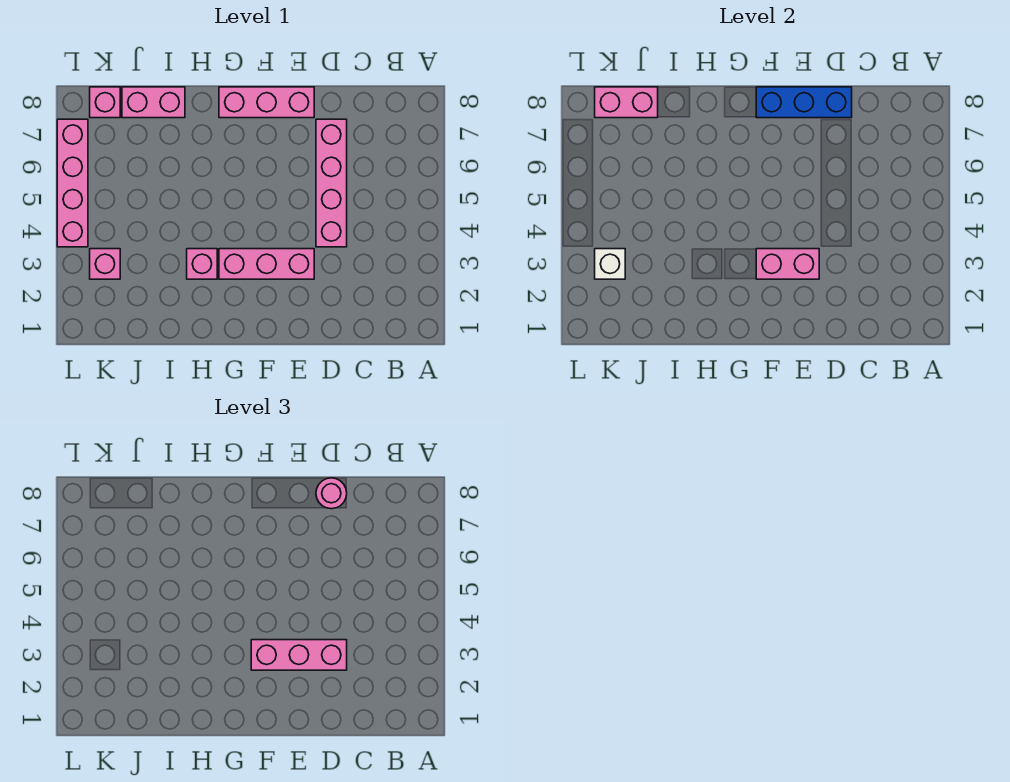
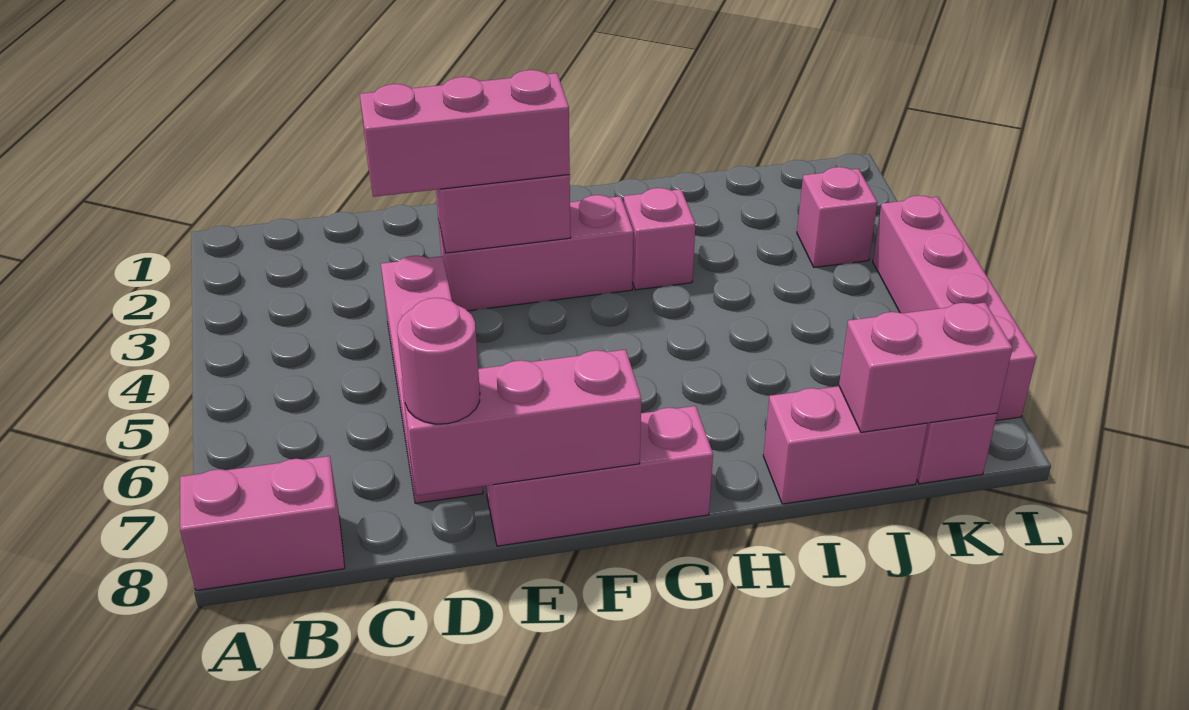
none -> pink brick A8:B8 level 1
blue brick D8:F8 level 2 -> pink brick D8:F8 level 2
white brick K3 level 2 -> none

